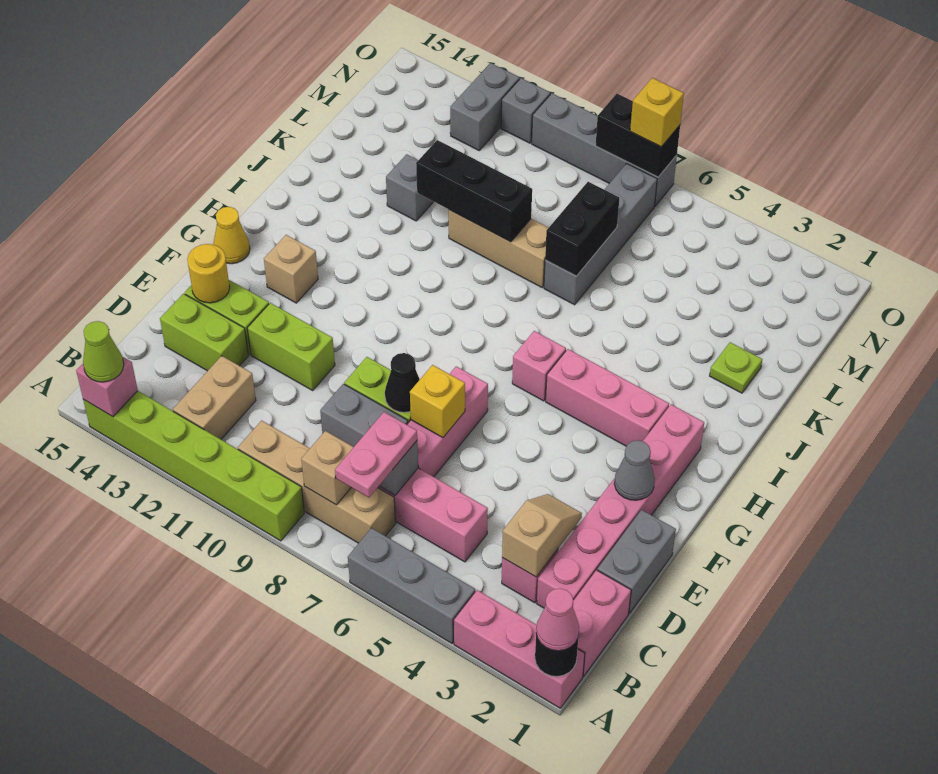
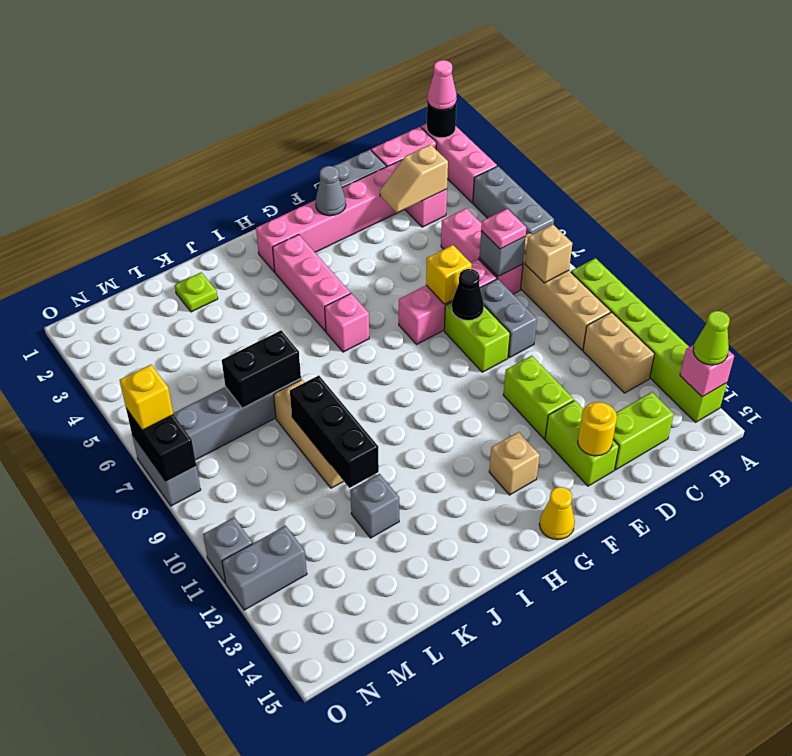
pink plate B7:C7 level 3 -> pink plate C7 level 3
tan brick B12:C12 level 1 -> tan brick B11:B12 level 1
lime brick D13:D14 level 1 -> lime brick C14:D14 level 1
grey brick O7:O10 level 1 -> grey brick O7:O8 level 1

